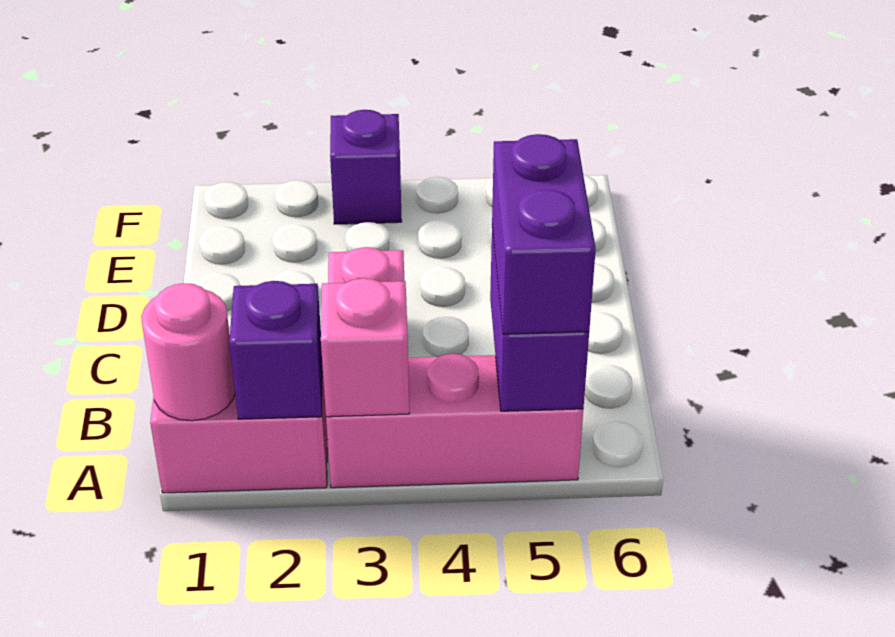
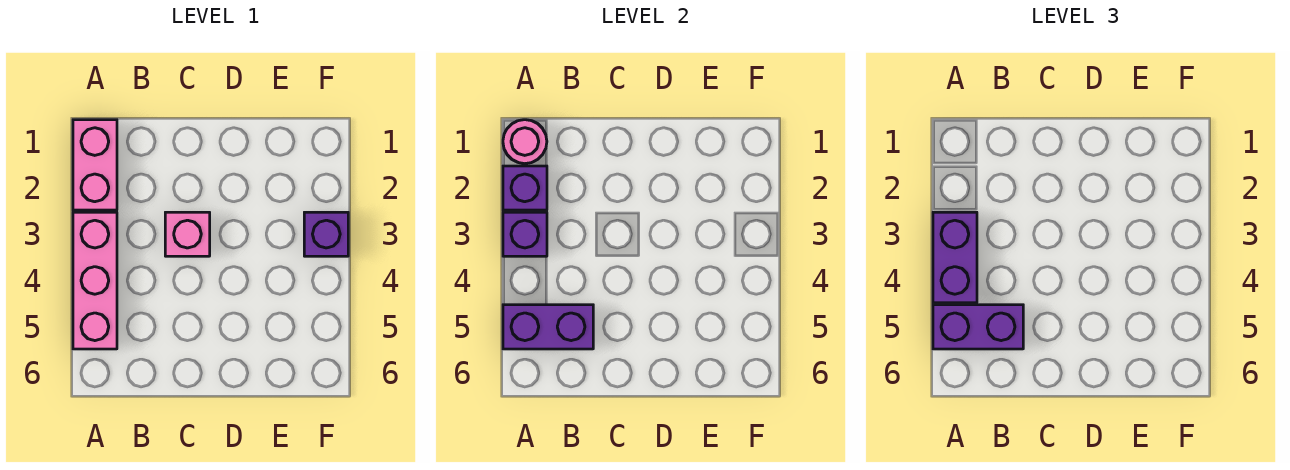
pink brick A3 level 2 -> purple brick A3 level 2
none -> purple brick A3:A4 level 3

